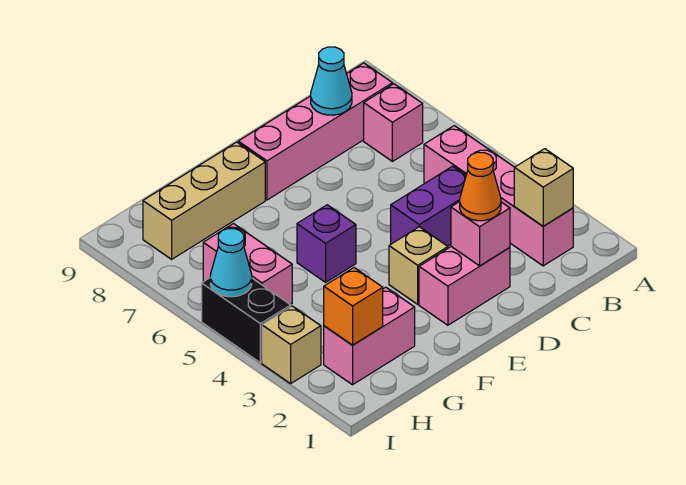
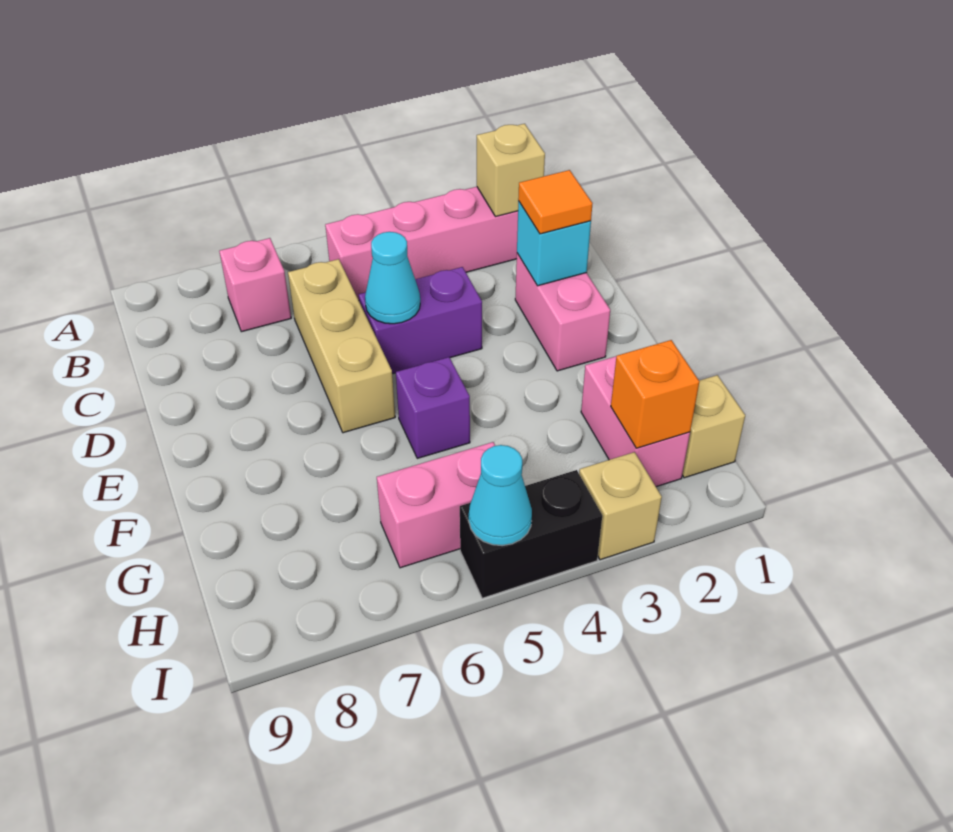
pink brick B8:E8 level 1 -> none
purple brick C4:D4 level 1 -> purple brick D4:D5 level 1
cyan cone C8 level 2 -> cyan cone D5 level 2
pink brick D2 level 2 -> cyan brick D2 level 2
orange cone D2 level 3 -> orange tile D2 level 3
tan brick E3 level 1 -> tan brick H1 level 1
tan brick F8:H8 level 1 -> tan brick C6:E6 level 1

